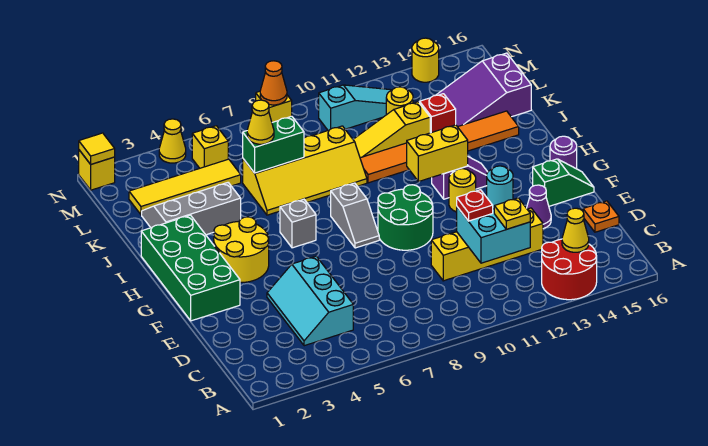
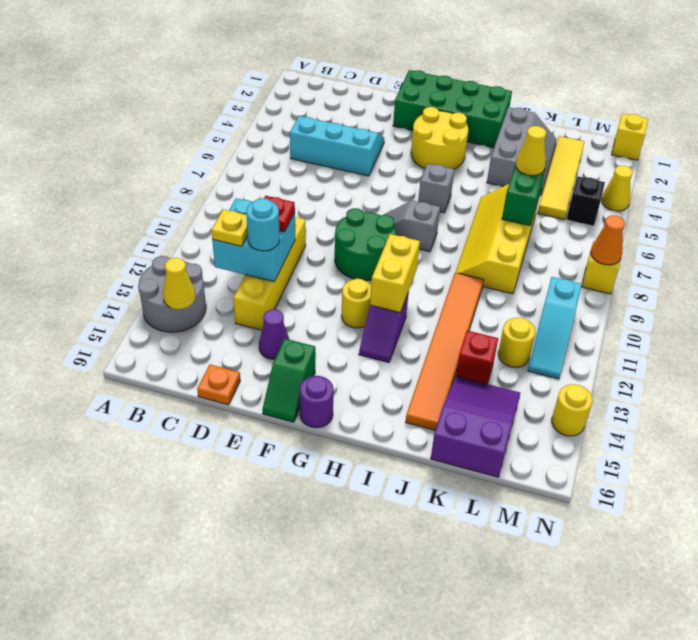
red round brick A13:B14 level 1 -> grey round brick A13:B14 level 1
yellow slope K10:K12 level 1 top 12 -> none
yellow brick M5 level 1 -> black brick M5 level 1
yellow tile N1 level 2 -> none

